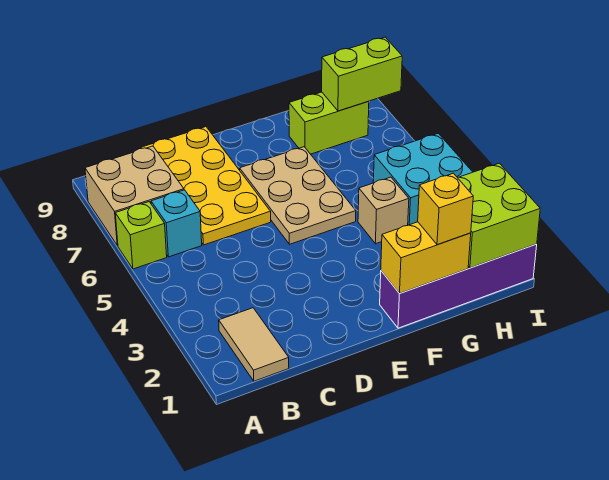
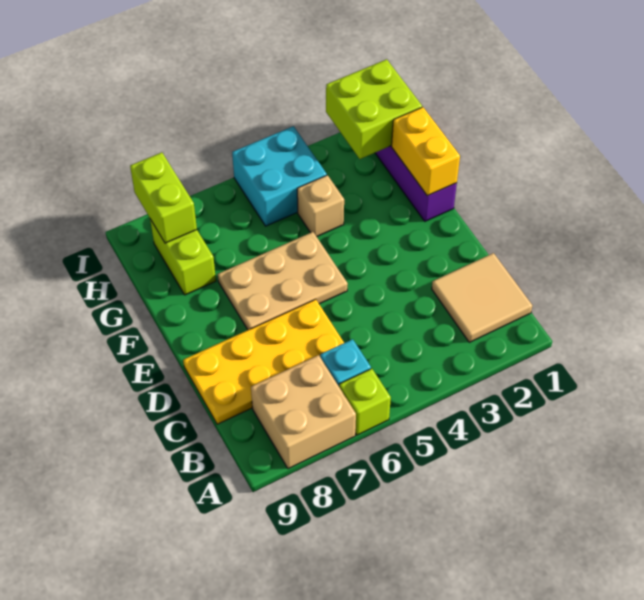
tan tile B1:B2 level 1 -> tan tile B1:C2 level 1
yellow brick G1 level 3 -> none

